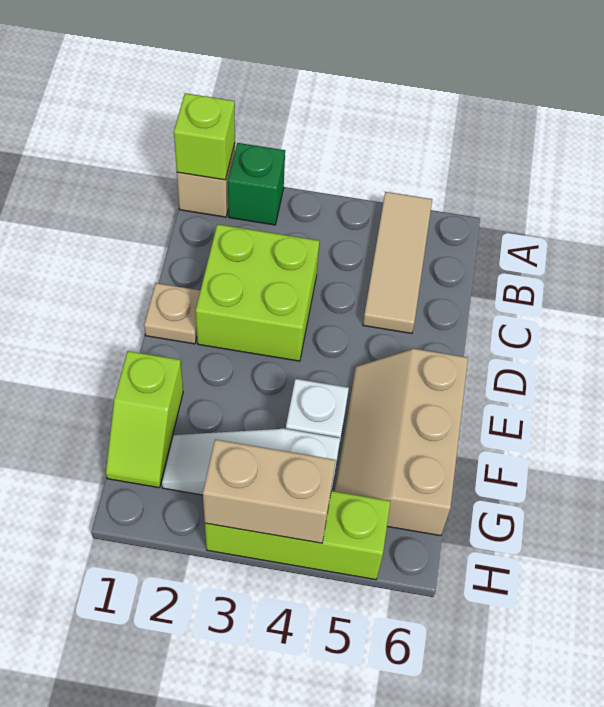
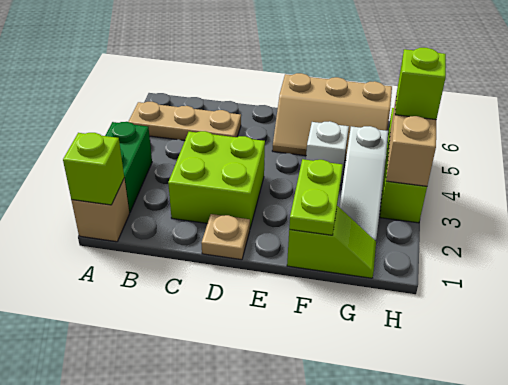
green brick A2 level 1 -> green brick A2:A3 level 1
tan tile A5:C5 level 1 -> tan plate A5:C5 level 1
none -> lime plate F1:F2 level 2
none -> lime brick H4 level 3

